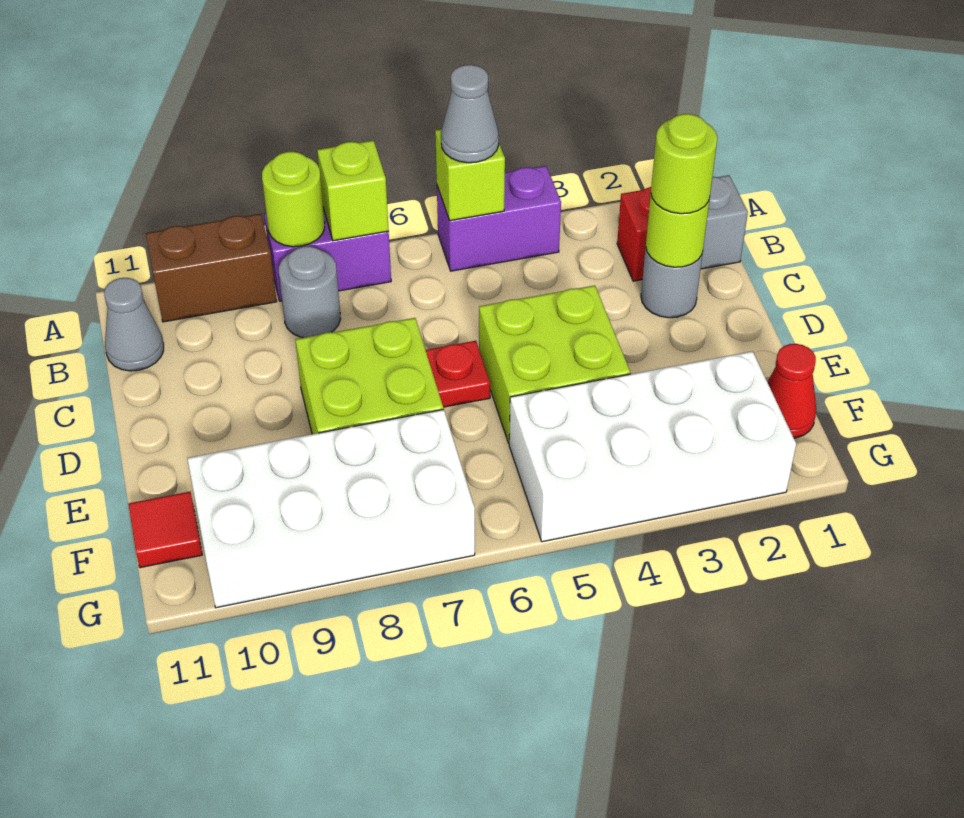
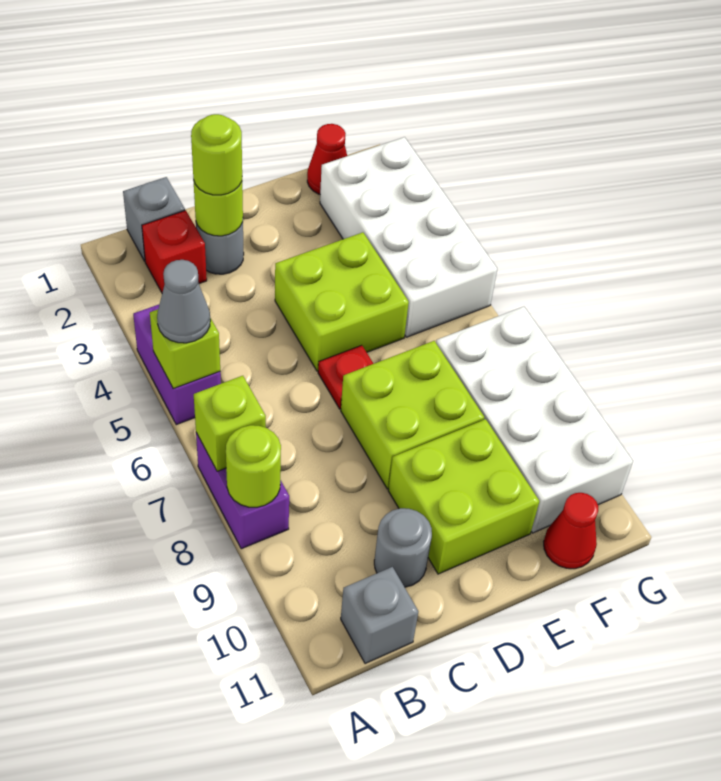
brown brick A9:A10 level 1 -> none
grey round brick B8 level 1 -> grey round brick C10 level 1
grey cone B11 level 1 -> grey brick B11 level 1
none -> lime brick D9:E10 level 1
red tile F11 level 1 -> red cone F11 level 1

